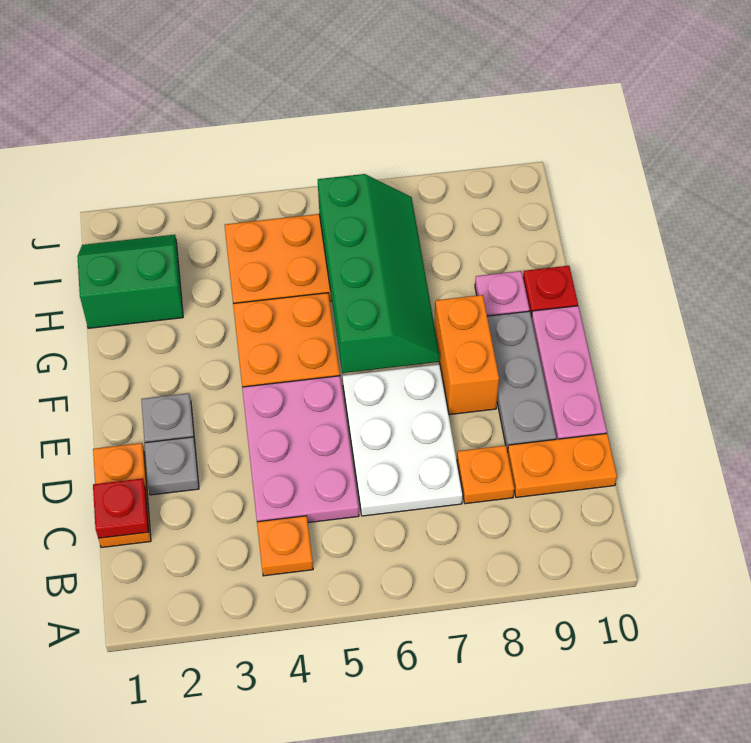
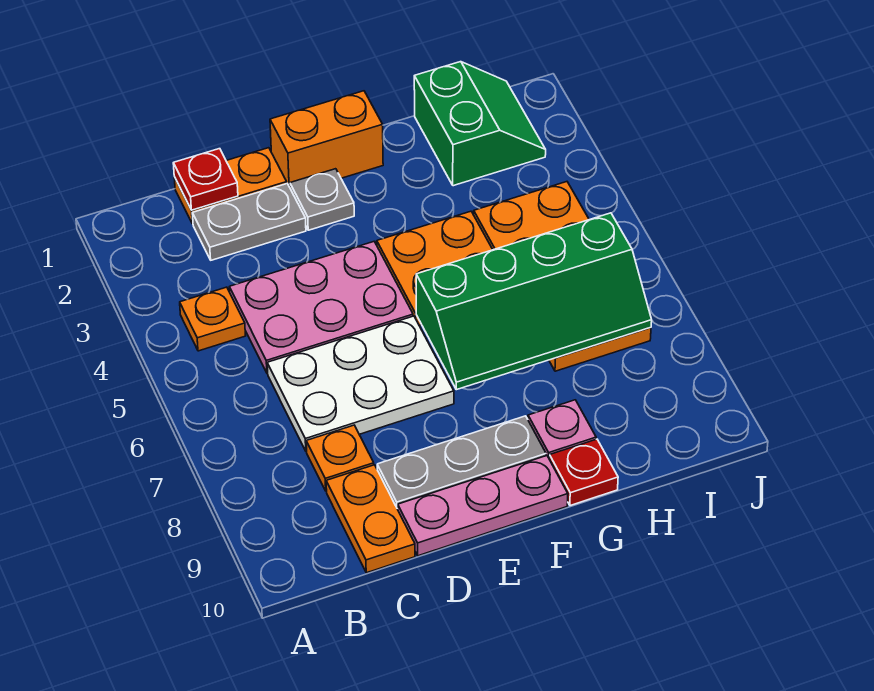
grey plate D2 level 1 -> grey plate C2:D2 level 1
orange brick E8:F8 level 1 -> orange brick E1:F1 level 1

